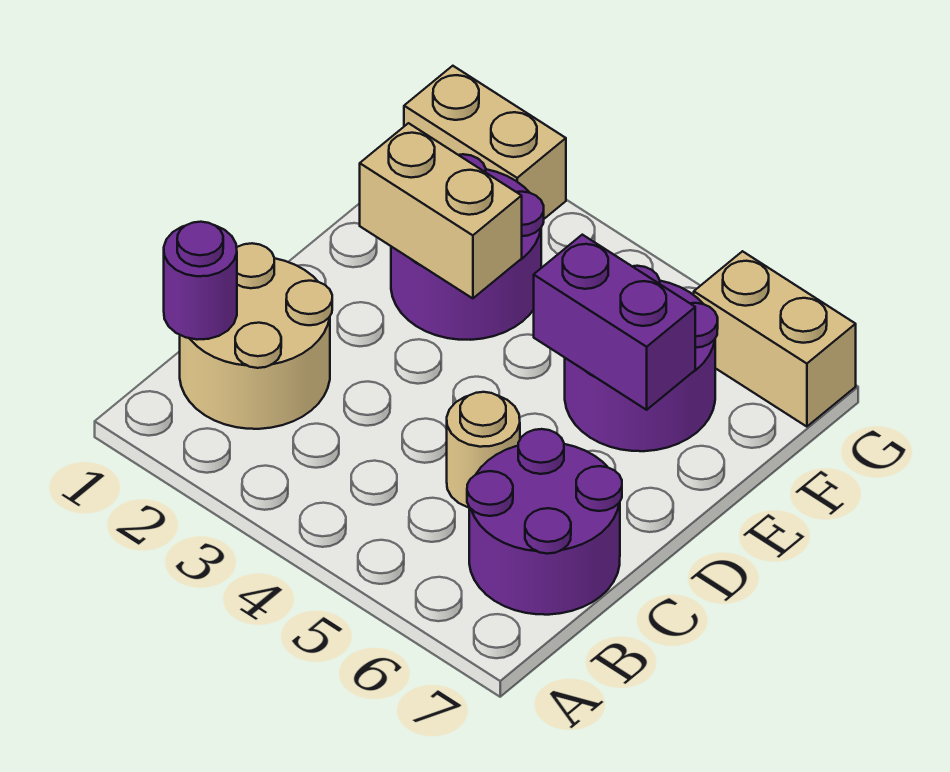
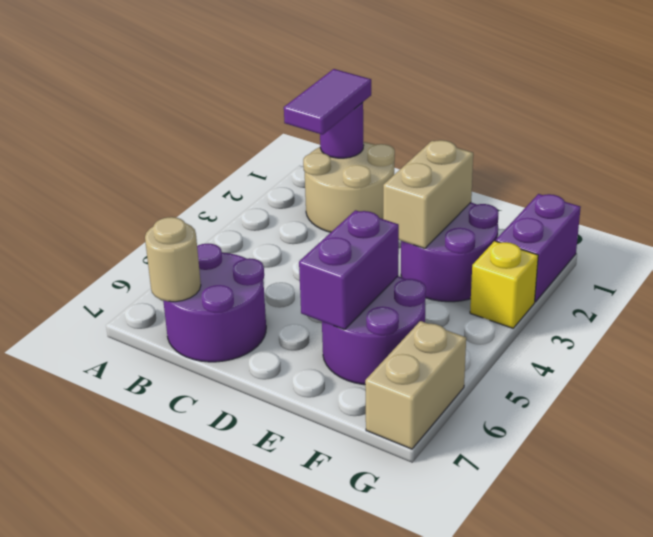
none -> purple tile B1:B2 level 3
tan round brick C5 level 1 -> tan round brick B7 level 2
tan brick G1:G2 level 1 -> purple brick G1:G2 level 1
none -> yellow brick G3 level 1

